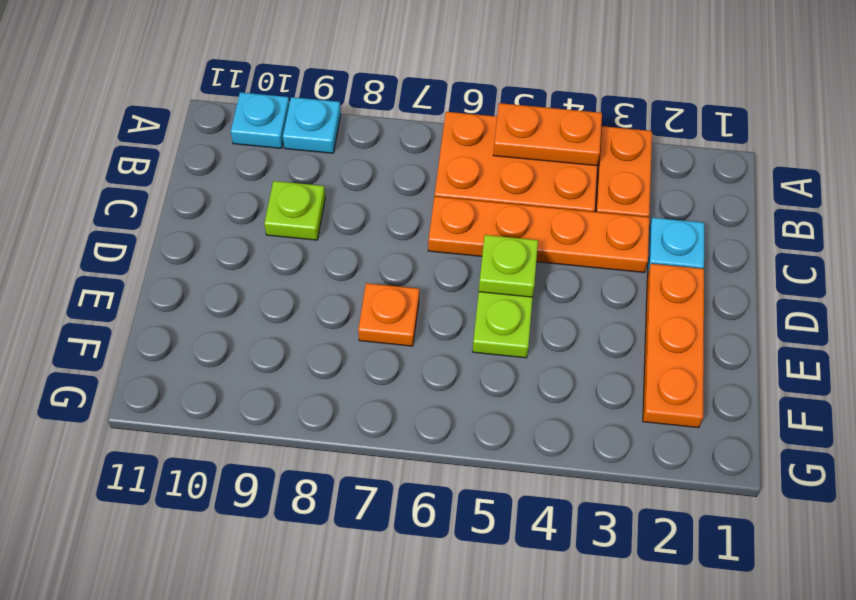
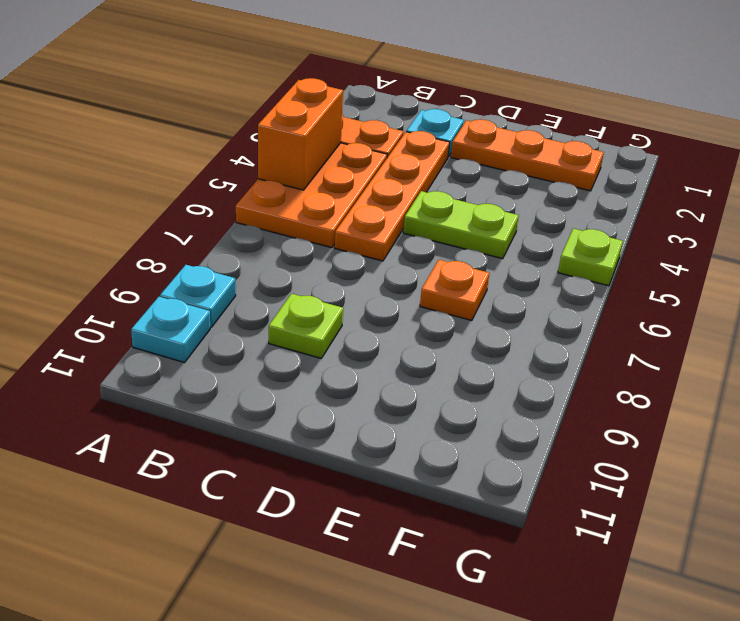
orange plate A4:A5 level 2 -> orange brick A4:A5 level 2
lime plate D5 level 2 -> lime plate G5 level 1

